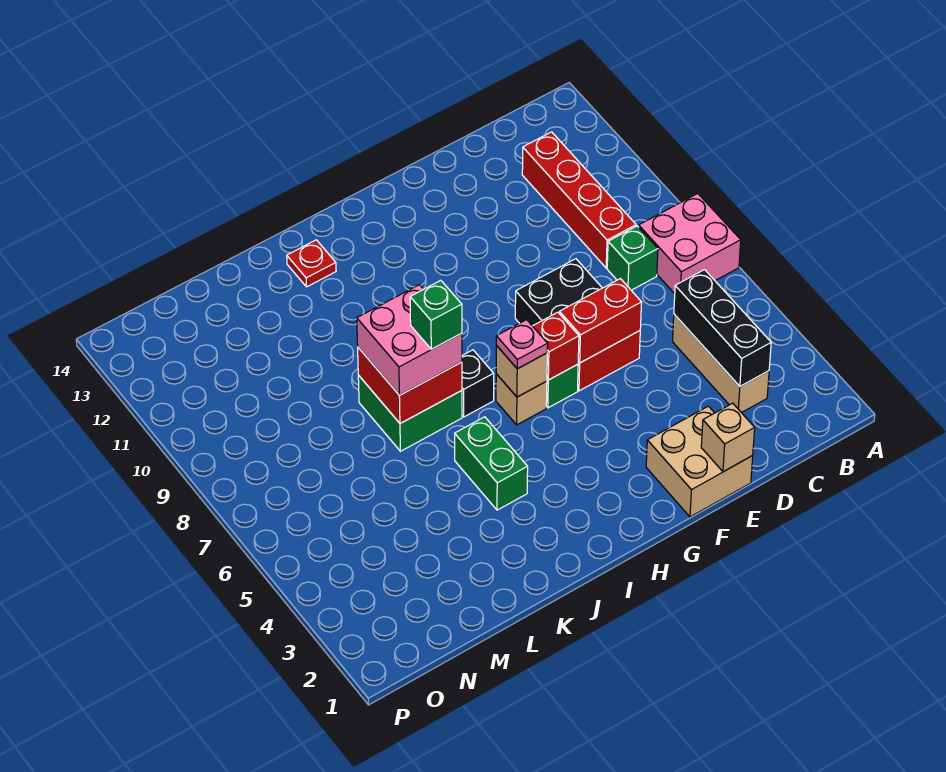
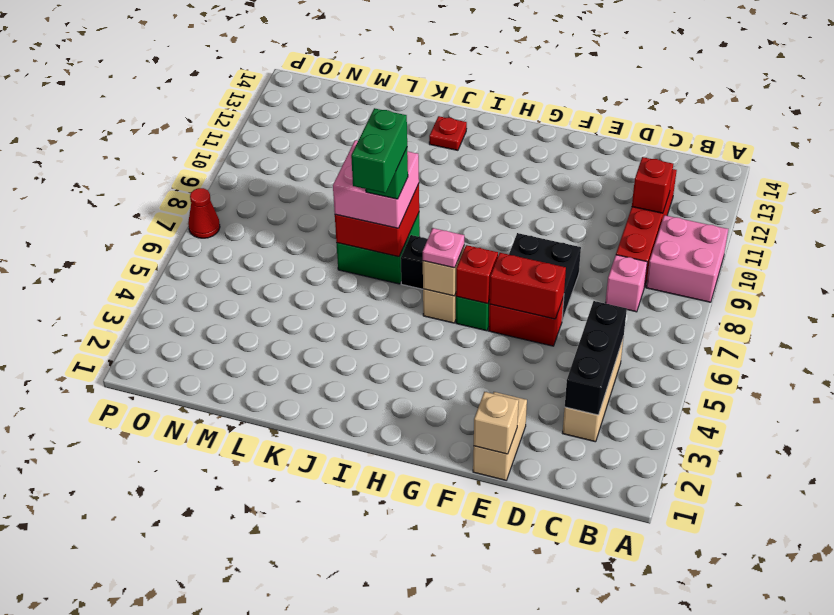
pink brick A7:B8 level 1 -> pink brick A9:B10 level 1
green brick C8 level 1 -> pink brick C8 level 1
none -> red brick C11 level 2
tan brick E1:F2 level 1 -> tan brick E1:E2 level 1
green brick J4:J5 level 1 -> green brick J6:J7 level 5
none -> red cone P7 level 1

